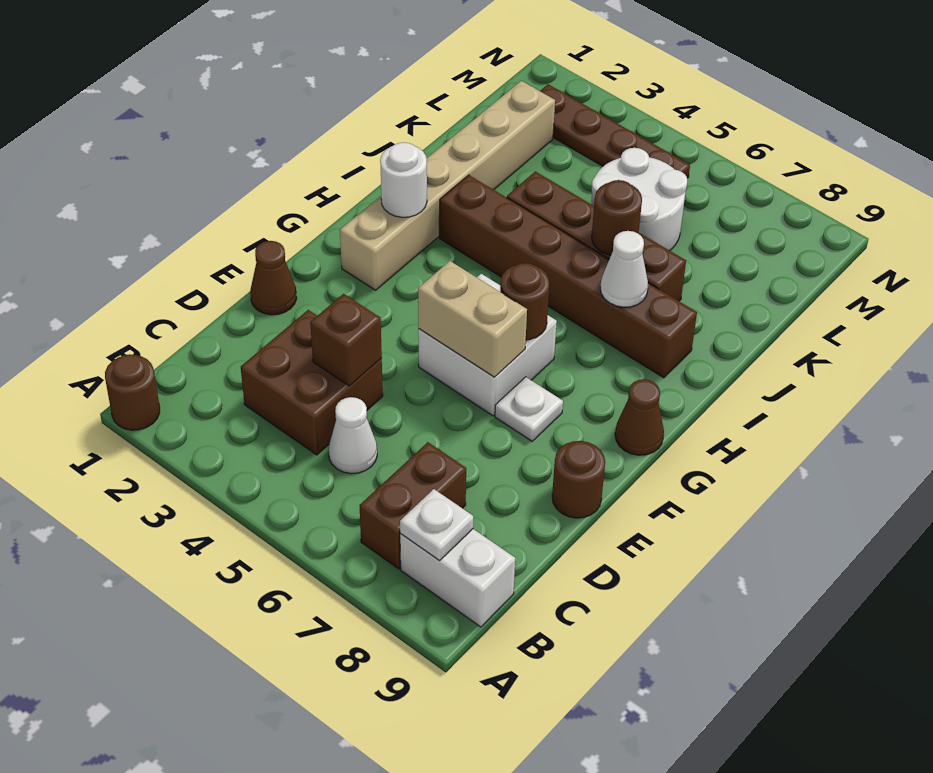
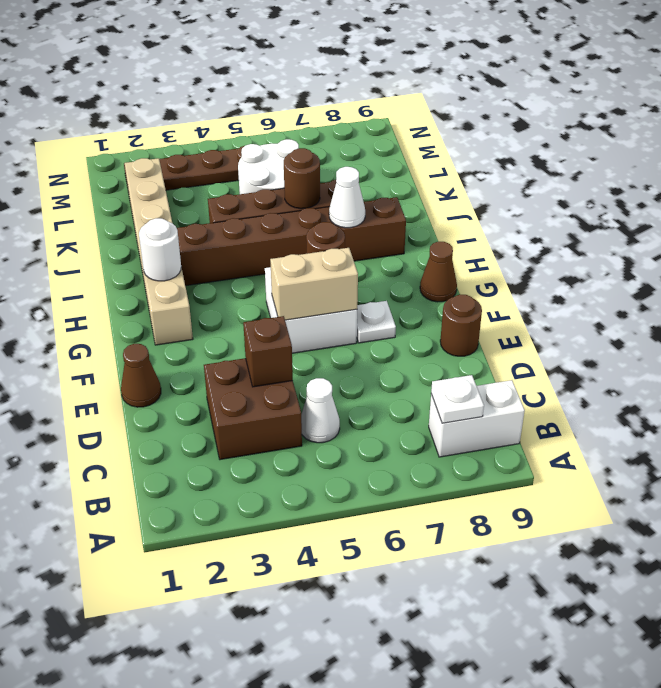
brown round brick A1 level 1 -> none
brown brick B7:C7 level 1 -> none

